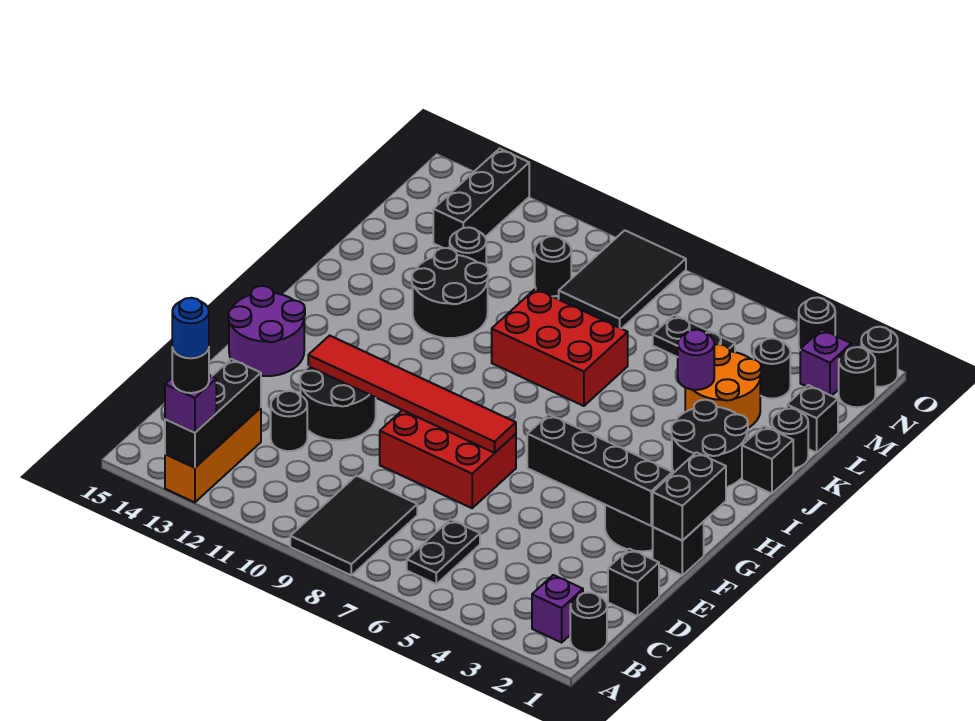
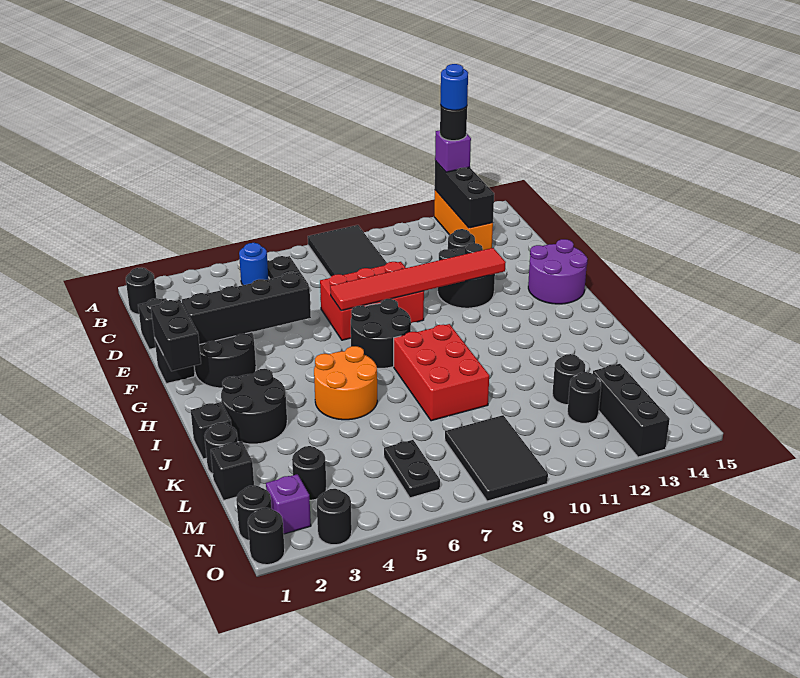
purple brick B2 level 1 -> none
none -> blue round brick B5 level 1
red brick J7:K9 level 1 -> red brick I8:K9 level 1
black round brick J11:K12 level 1 -> black round brick G7:H8 level 1
orange round brick K3:L4 level 1 -> orange round brick I5:J6 level 1
purple round brick K4 level 2 -> none
black plate M5:M6 level 1 -> black plate M6:N6 level 1
black round brick M10 level 1 -> black round brick M12 level 1

